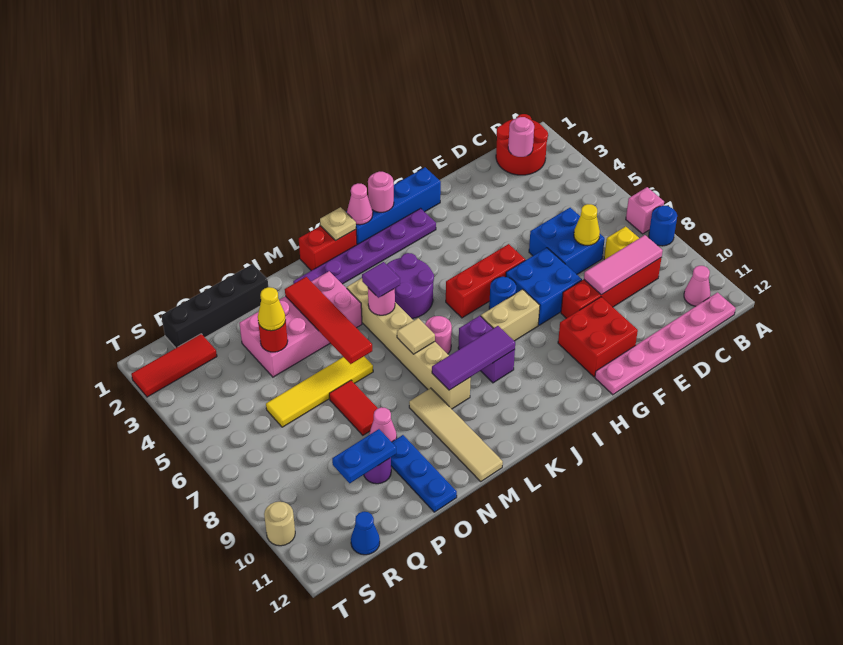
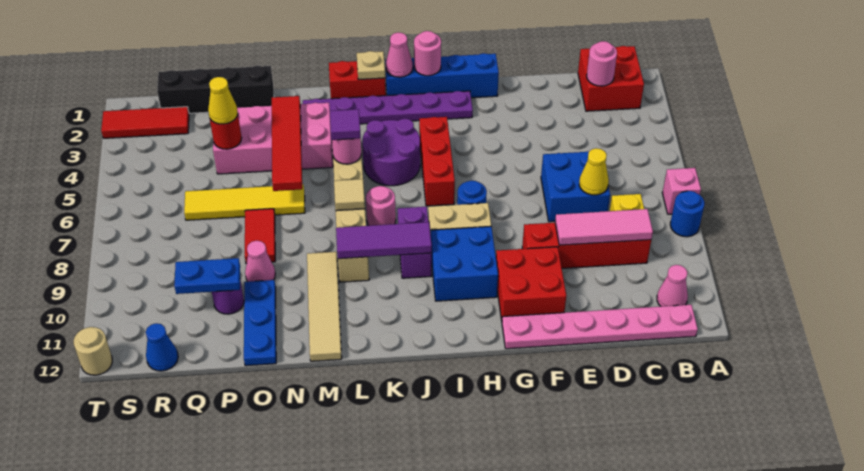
red round brick B1:C2 level 1 -> red brick B1:C2 level 1
blue brick F7:G8 level 1 -> blue brick H9:I10 level 1
red brick G6:I6 level 1 -> red brick I4:I6 level 1
tan round brick T10 level 1 -> tan round brick T12 level 1

